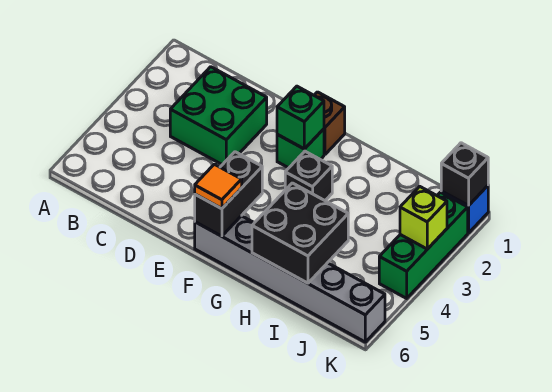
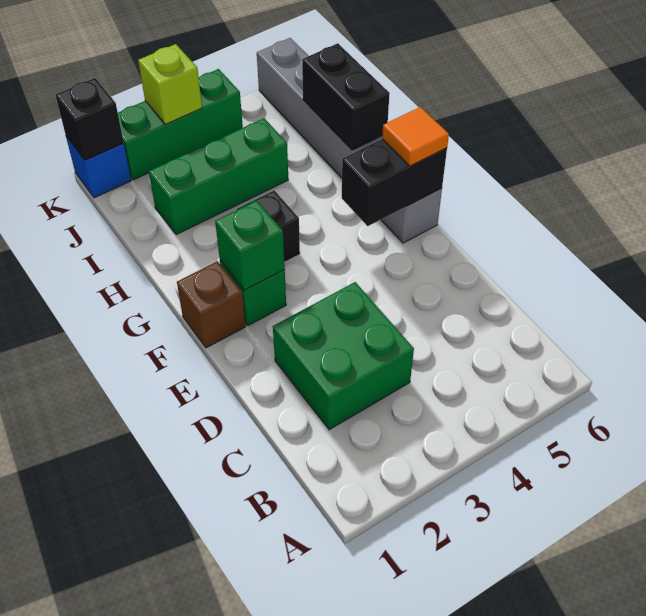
black brick H5:I6 level 2 -> black brick H6:I6 level 2
none -> green brick I2:I4 level 1

